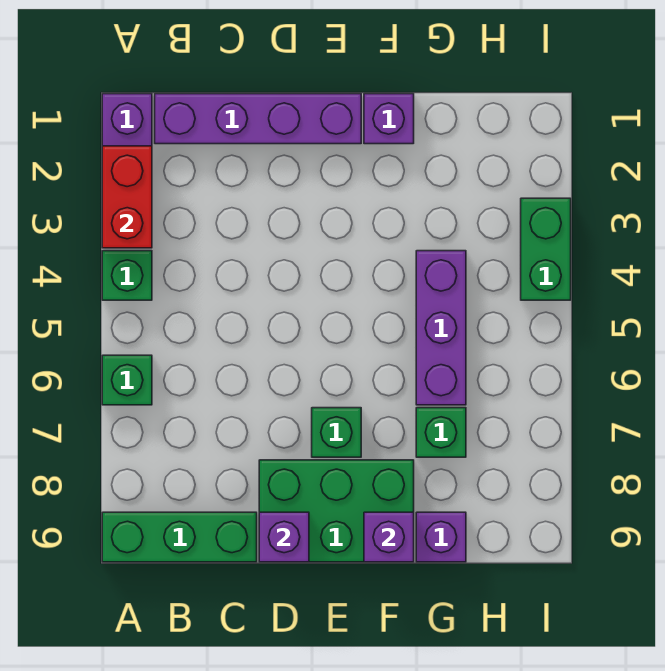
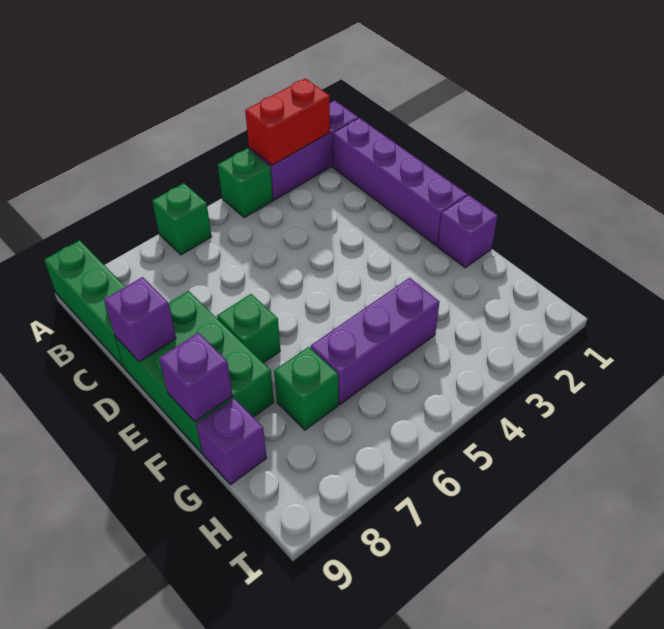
green brick I3:I4 level 1 -> none

